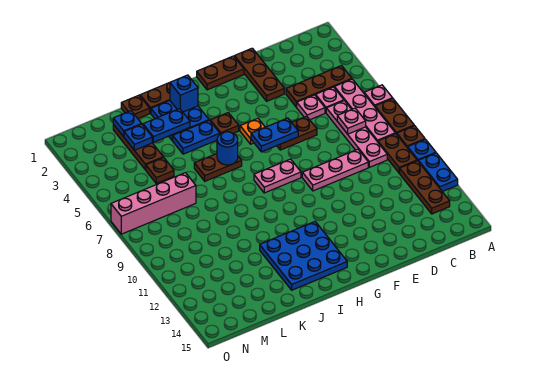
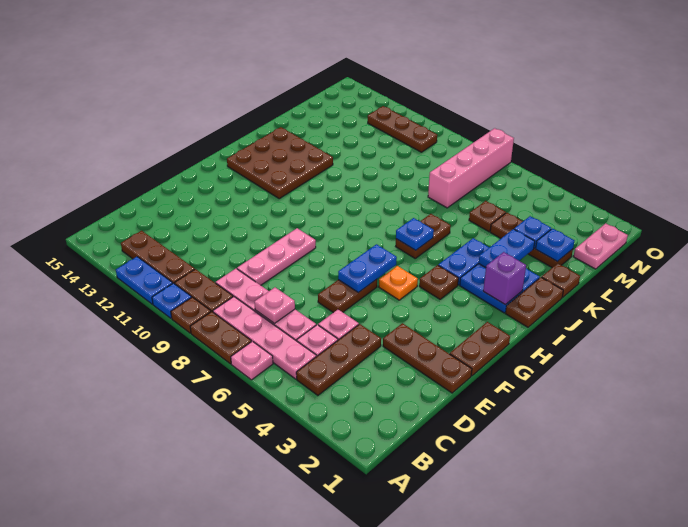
pink plate G8:H8 level 1 -> pink plate M1:N1 level 1
blue plate H12:J14 level 1 -> brown plate H12:J14 level 1
blue brick I2 level 2 -> purple brick I2 level 2
blue round brick I6 level 2 -> blue plate I6 level 2
none -> brown plate N10:N12 level 1

